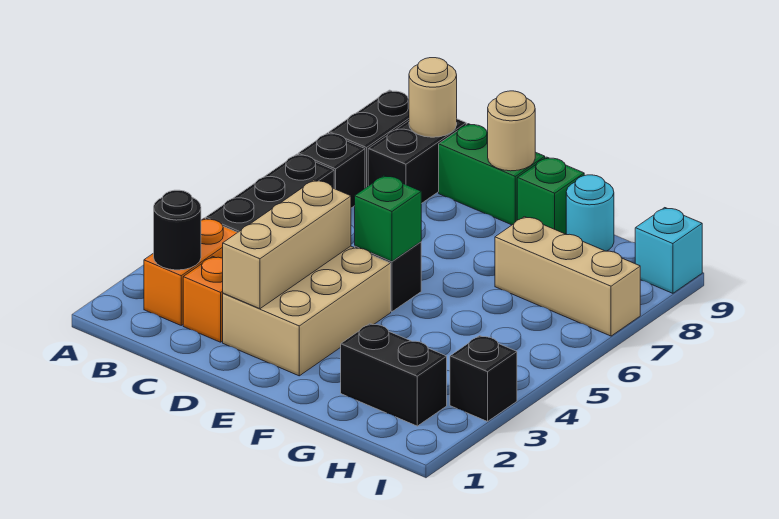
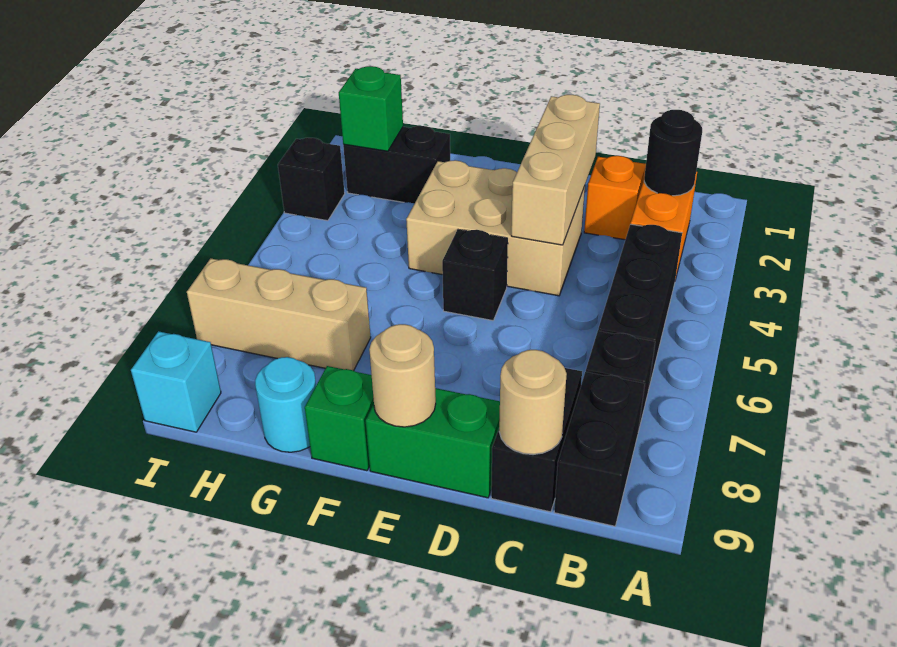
tan brick D2:E4 level 1 -> tan brick D3:F4 level 1
green brick E5 level 2 -> green brick H2 level 2

